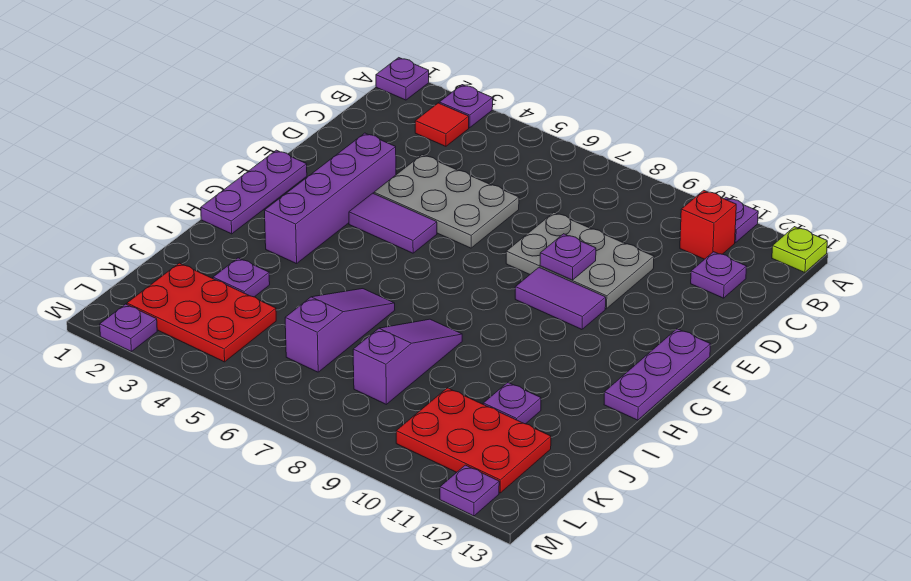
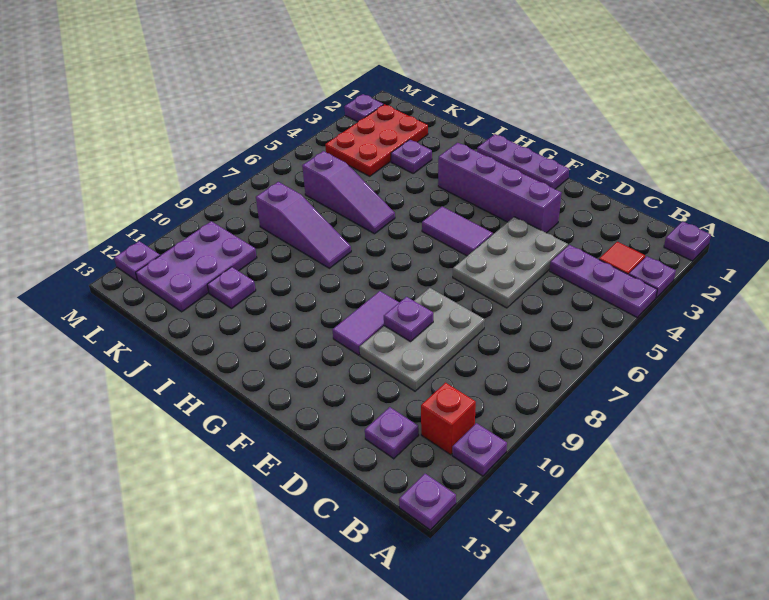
lime plate A13 level 1 -> purple plate A13 level 1
purple tile F4:F5 level 1 -> purple tile F5:G5 level 1
purple plate F13:H13 level 1 -> purple plate A4:C4 level 1
red plate K10:L12 level 1 -> purple plate K10:L12 level 1

